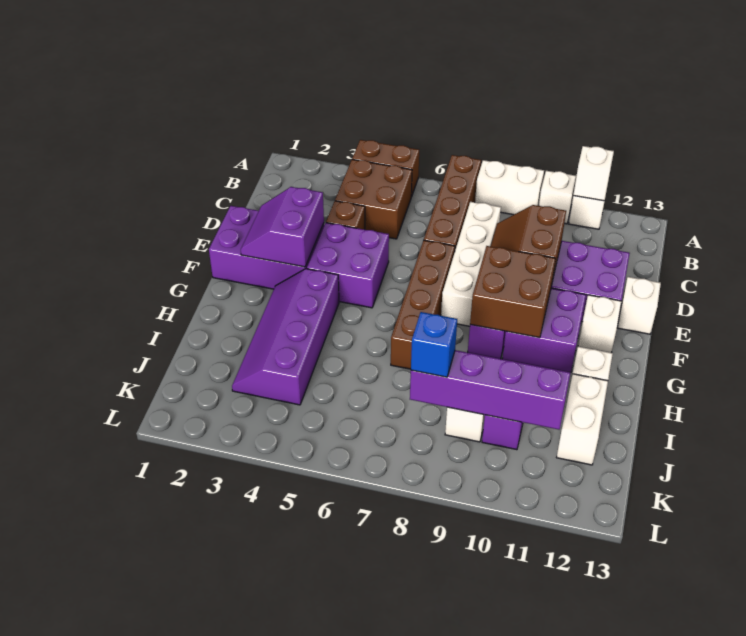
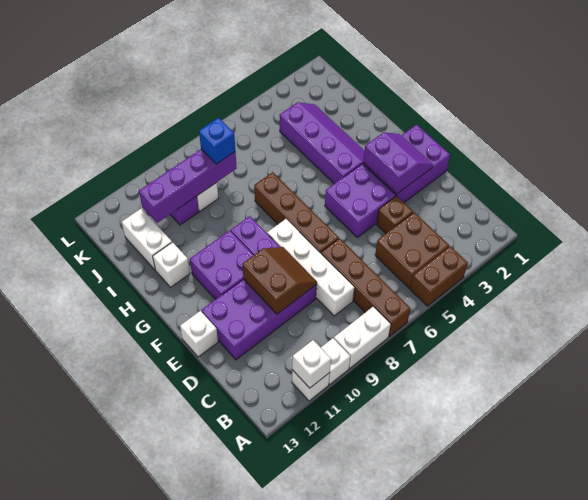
brown brick F9:G10 level 2 -> none
white brick F12 level 1 -> none

